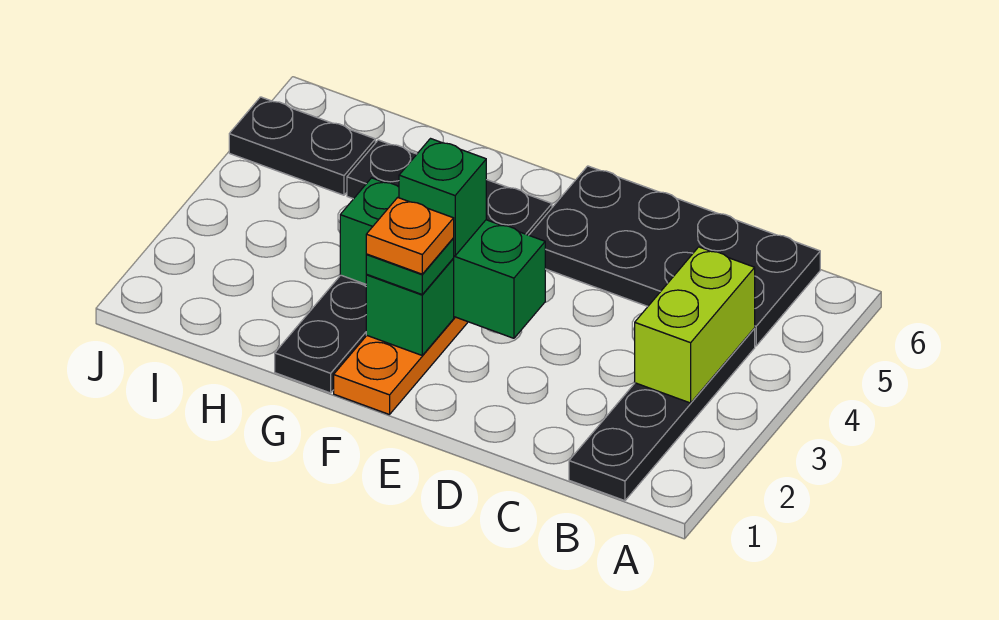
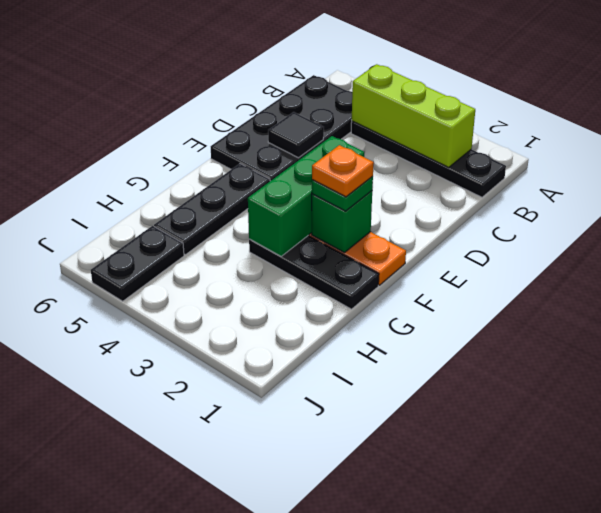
lime brick B3:B4 level 2 -> lime brick B2:B4 level 2
none -> black tile D5 level 2
green brick F3 level 3 -> none

